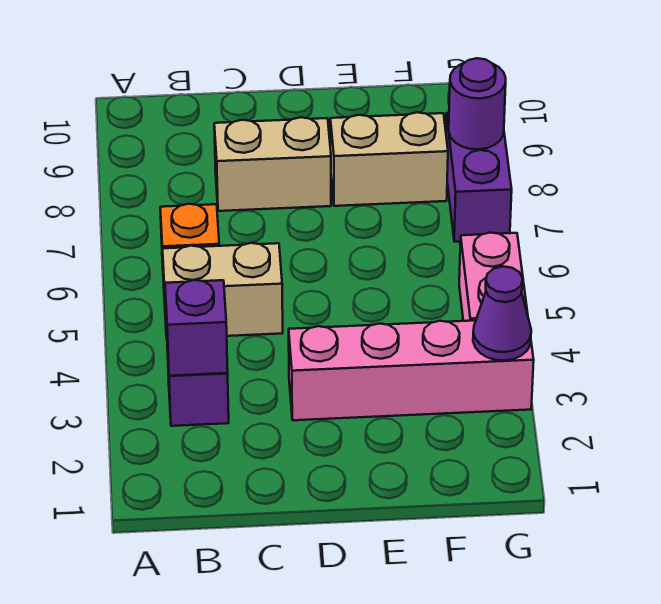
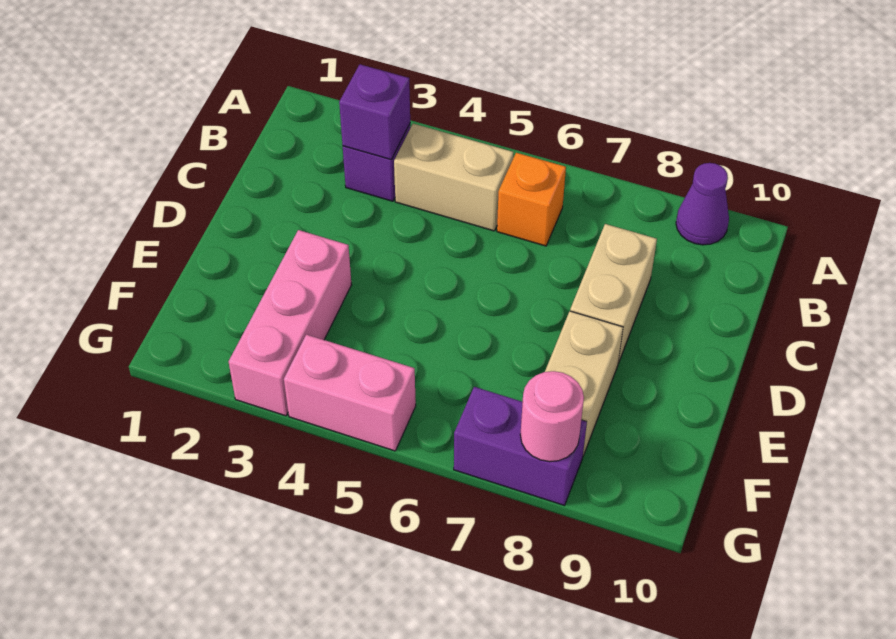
tan brick B5:C5 level 1 -> tan brick B4:B5 level 1
pink brick D3:G3 level 1 -> pink brick E3:G3 level 1
purple cone G3 level 2 -> purple cone A9 level 1
purple round brick G8 level 2 -> pink round brick G8 level 2

